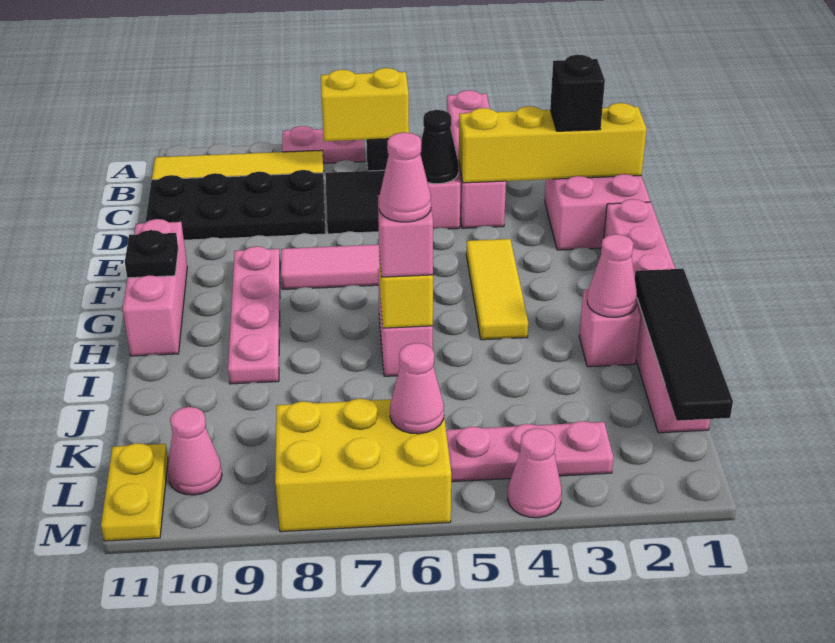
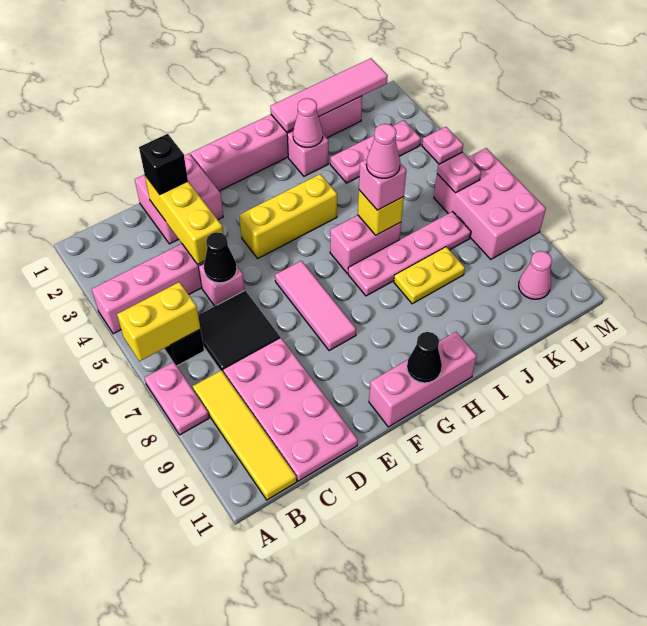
yellow brick B6:B7 level 2 -> yellow brick A6:B6 level 2
black plate C8:D11 level 1 -> pink plate C8:D11 level 1
yellow brick D1:D4 level 2 -> yellow brick D2:D4 level 2
yellow tile F4:H4 level 1 -> yellow brick F4:H4 level 1
pink plate F9:I9 level 1 -> pink plate H7:K7 level 1
black plate G11 level 2 -> black cone G11 level 2
black tile I1:L1 level 2 -> pink tile I1:L1 level 2
pink plate L3:L5 level 1 -> pink plate J3:L3 level 1
yellow brick L6:M8 level 1 -> pink brick L6:M8 level 1
pink cone L6 level 2 -> pink plate L6 level 2
yellow plate L11:M11 level 1 -> yellow plate I8:J8 level 1
pink cone M4 level 1 -> pink plate M4 level 1

